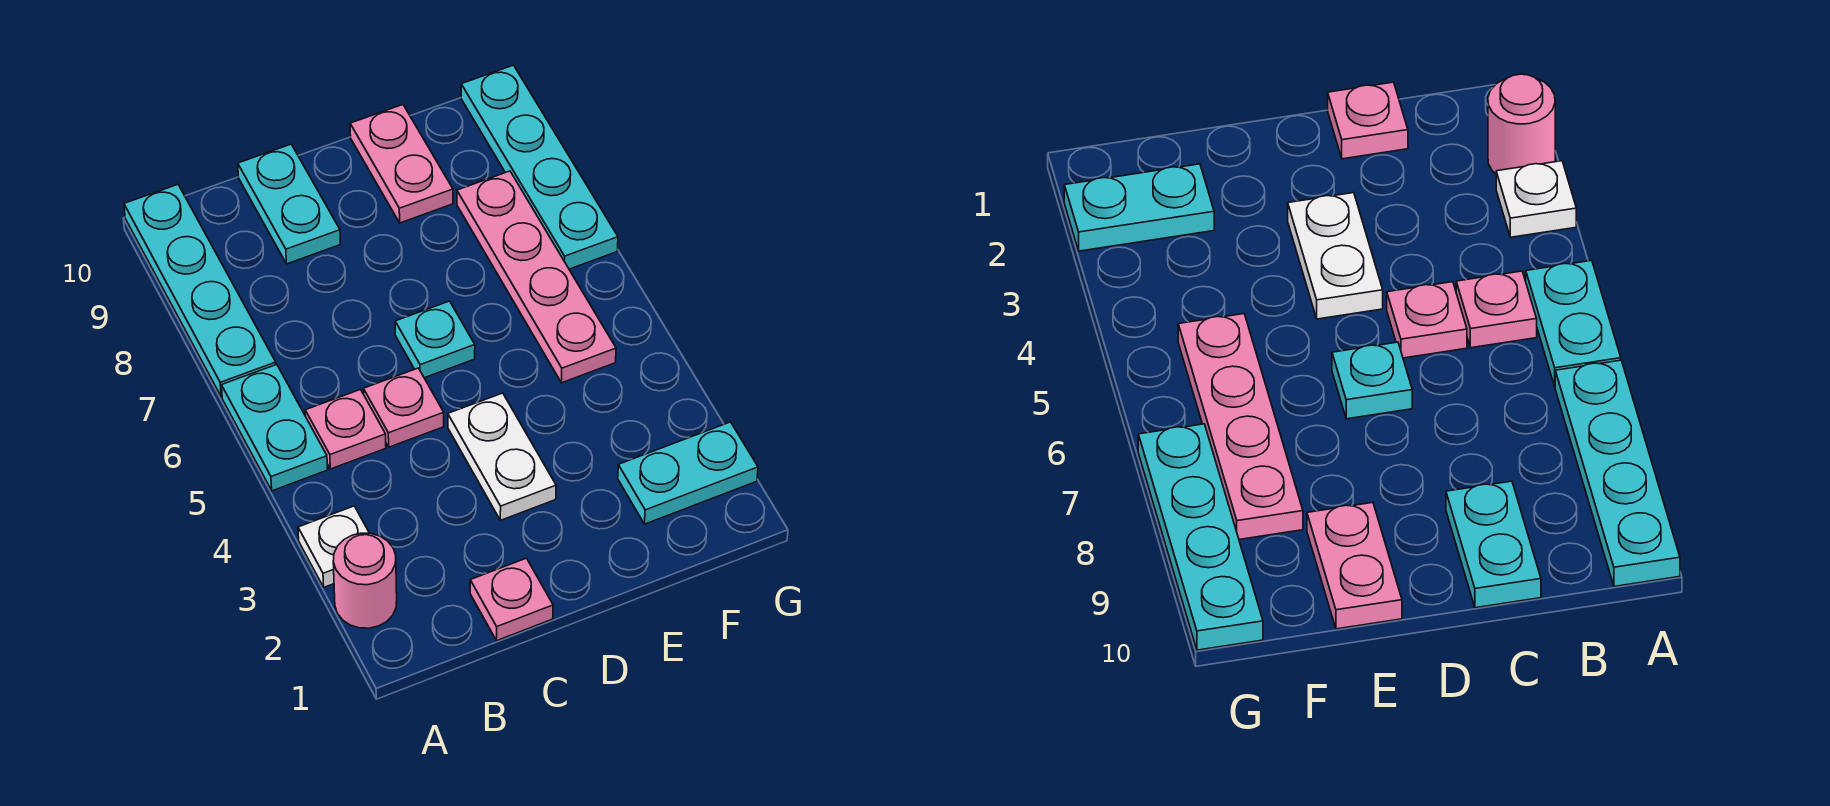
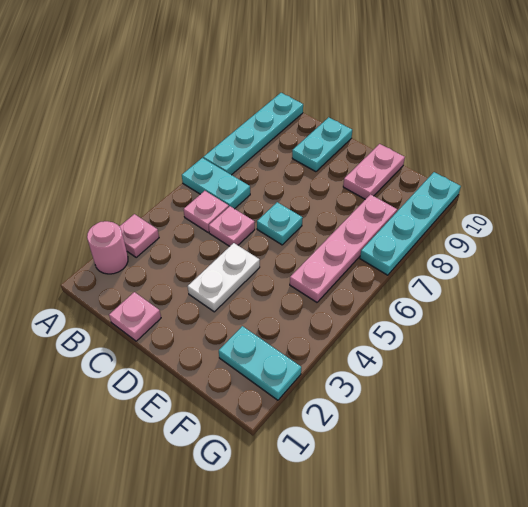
white plate A3 level 1 -> pink plate A3 level 1
cyan plate A5:A6 level 1 -> cyan plate A6:B6 level 1

